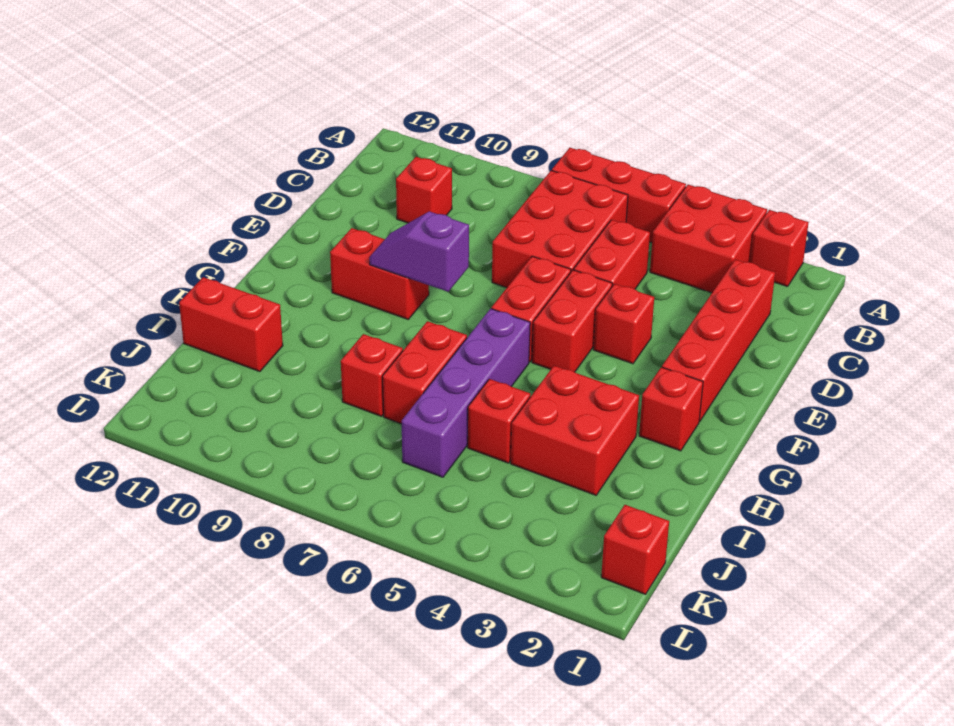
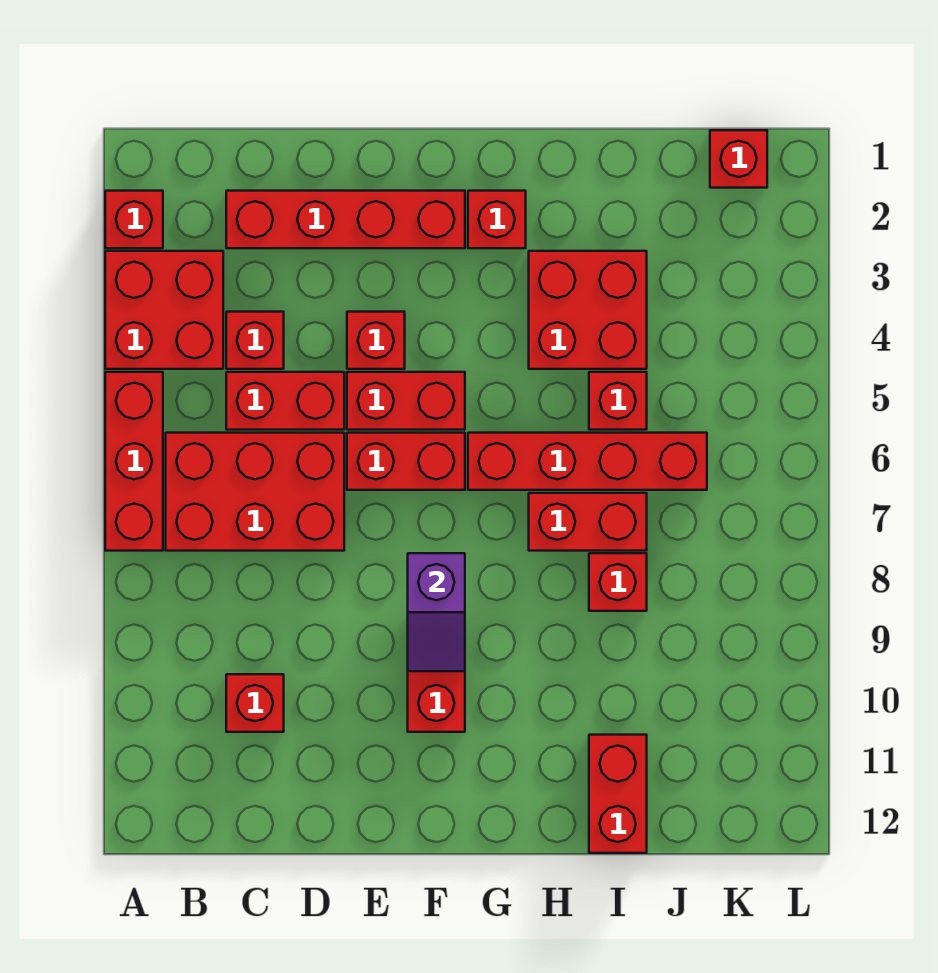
none -> red brick C4 level 1
purple brick G6:J6 level 1 -> red brick G6:J6 level 1

